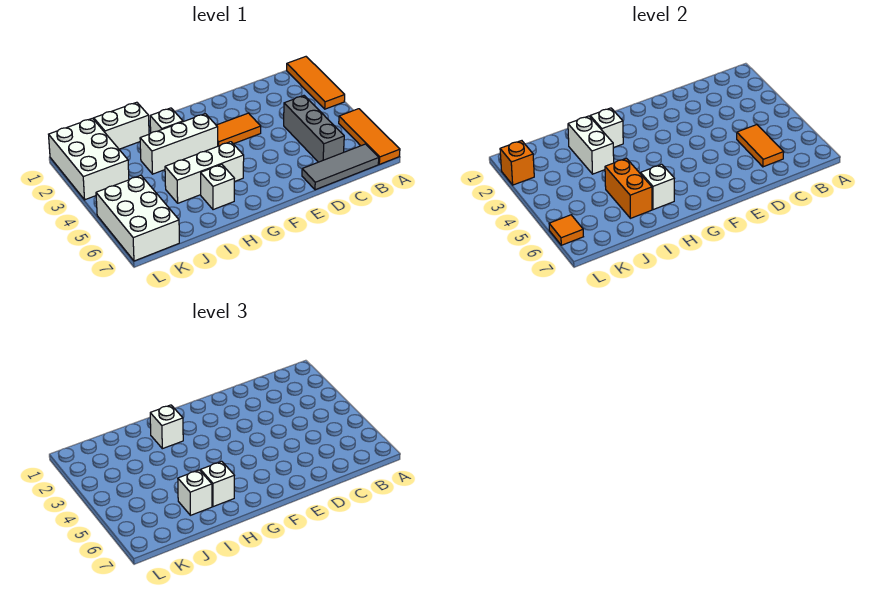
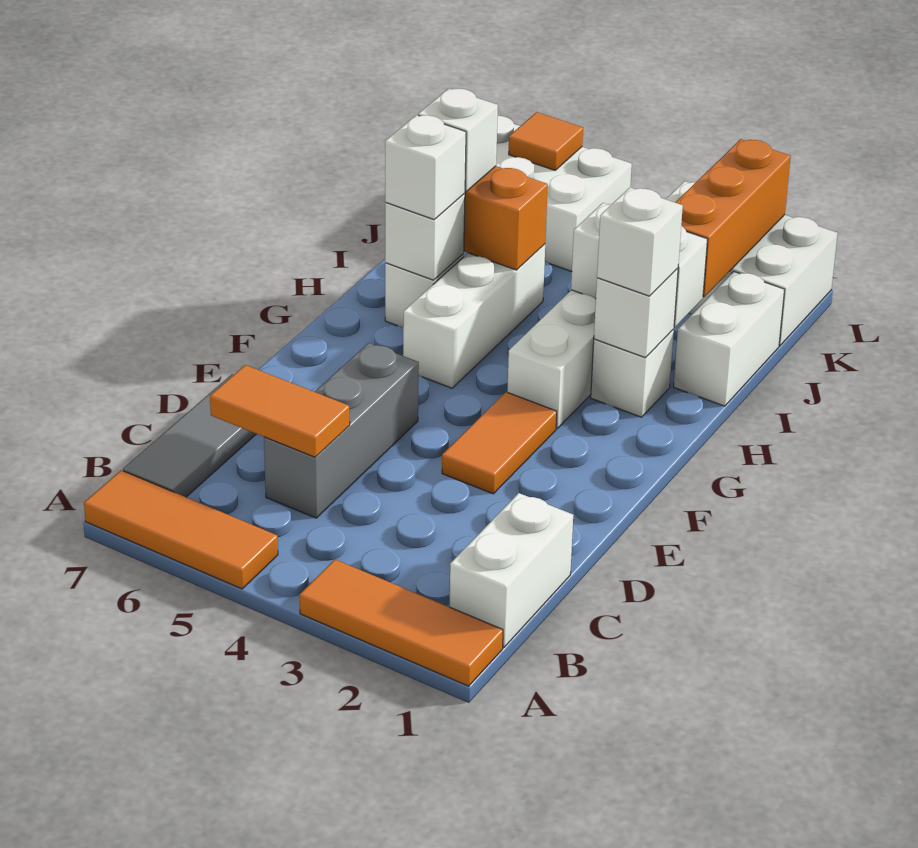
none -> white brick B1:C1 level 1
grey brick C4:C6 level 1 -> grey brick C5:E5 level 1
orange brick L2 level 2 -> orange brick J2:L2 level 2

